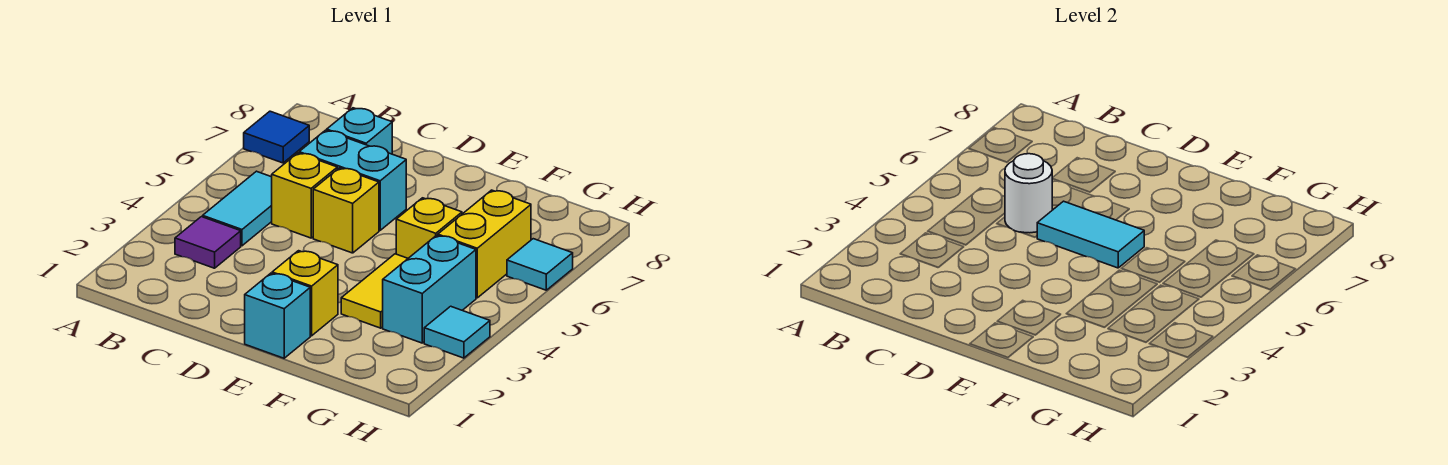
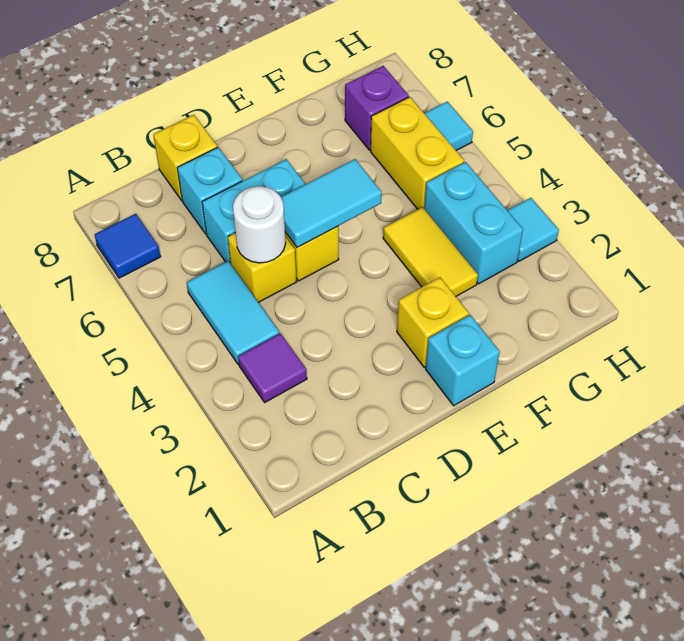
yellow brick F5 level 1 -> yellow brick C8 level 1
none -> purple brick G7 level 1

